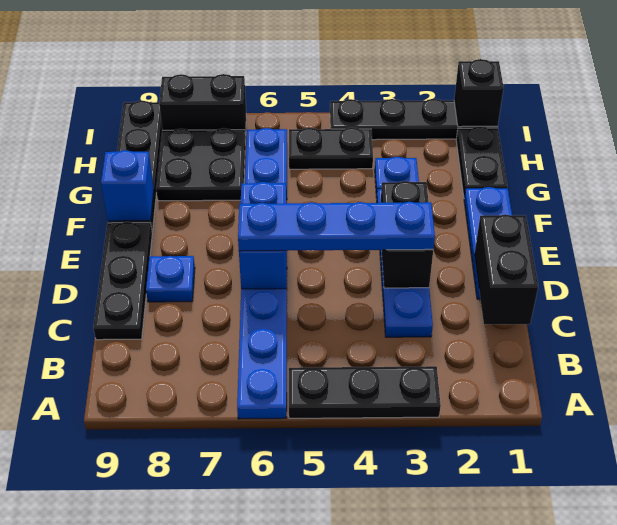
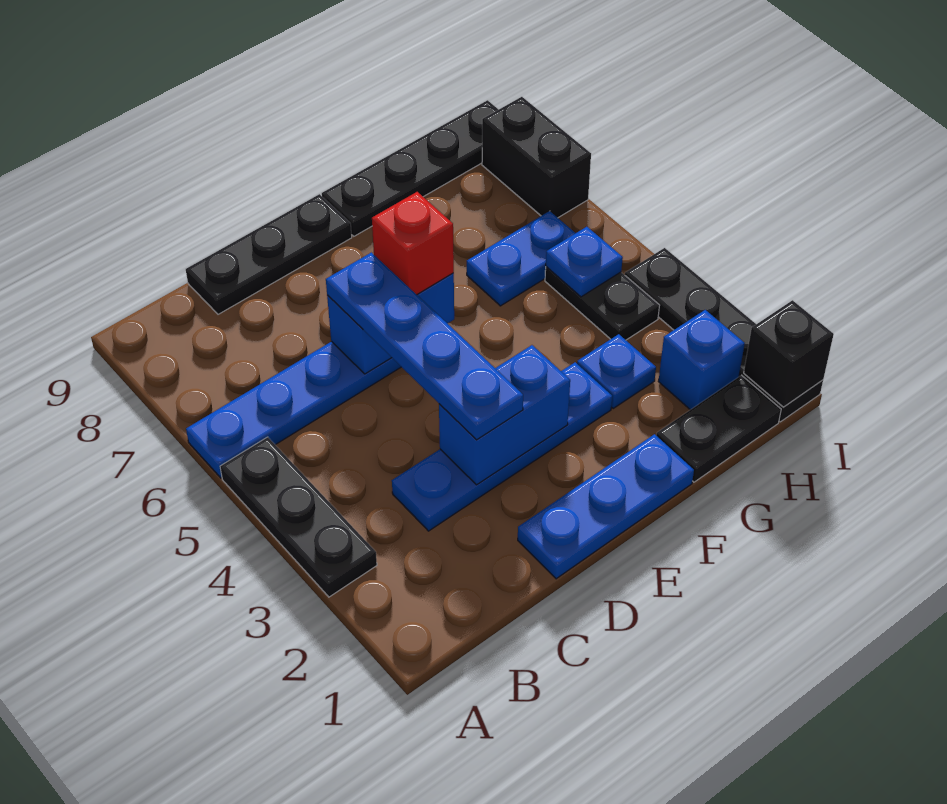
black brick C1:D1 level 2 -> none
black brick D3:E3 level 2 -> blue brick D3:E3 level 2
blue plate D8 level 1 -> blue plate H5 level 2
none -> red brick E6 level 3
blue brick F9 level 2 -> blue brick H2 level 1
black plate G7:H8 level 1 -> none

